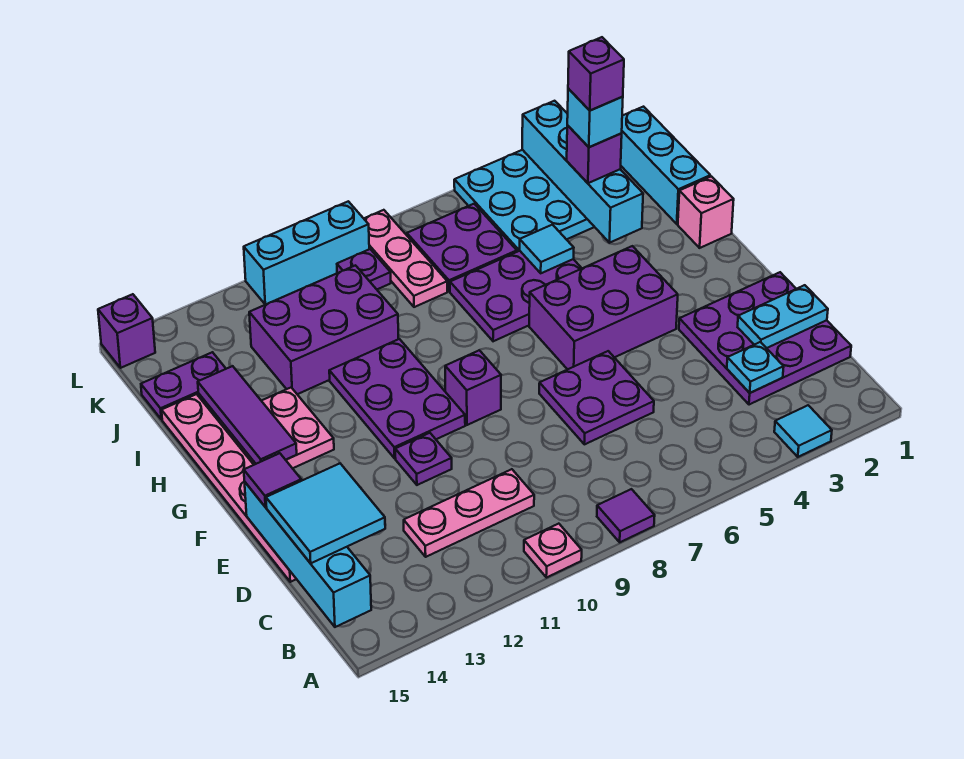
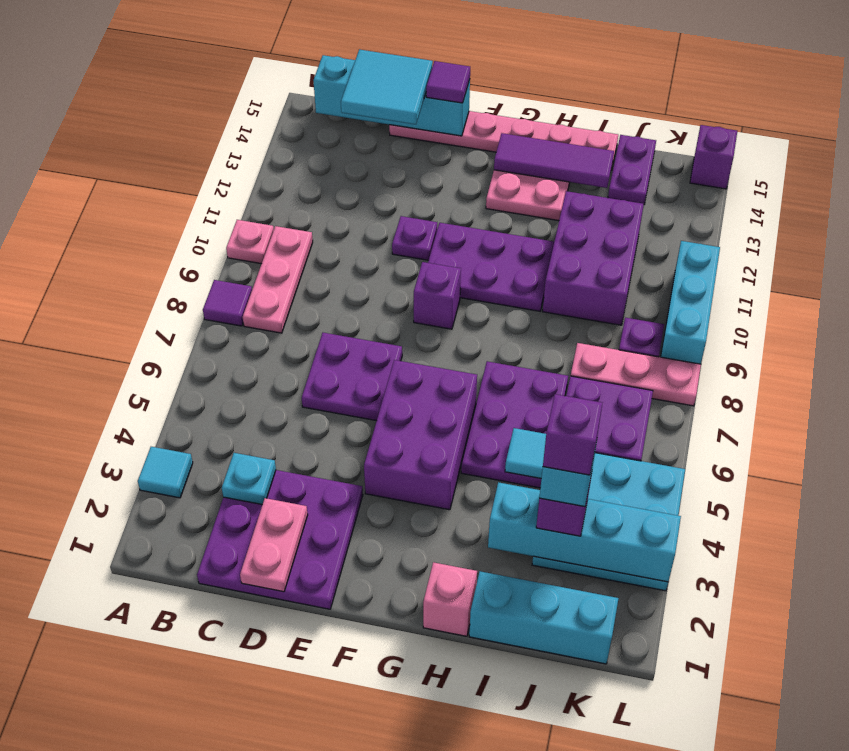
pink plate C10:C12 level 1 -> pink plate B8:B10 level 1
cyan plate D1:D2 level 2 -> pink plate D1:D2 level 2

